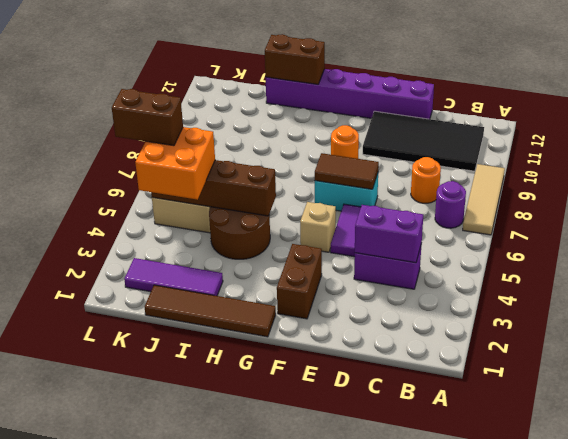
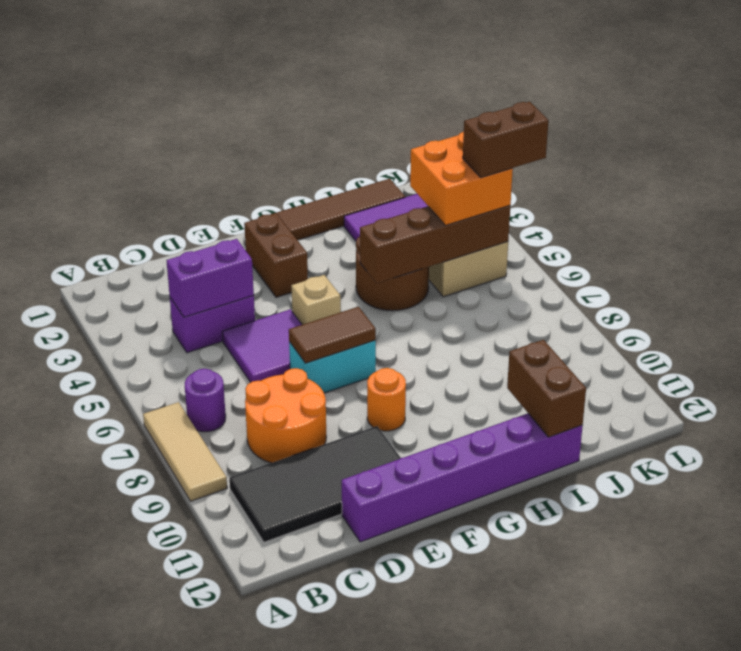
orange round brick C8 level 1 -> orange round brick C8:D9 level 1
brown brick H12:I12 level 2 -> brown brick I11:I12 level 2

